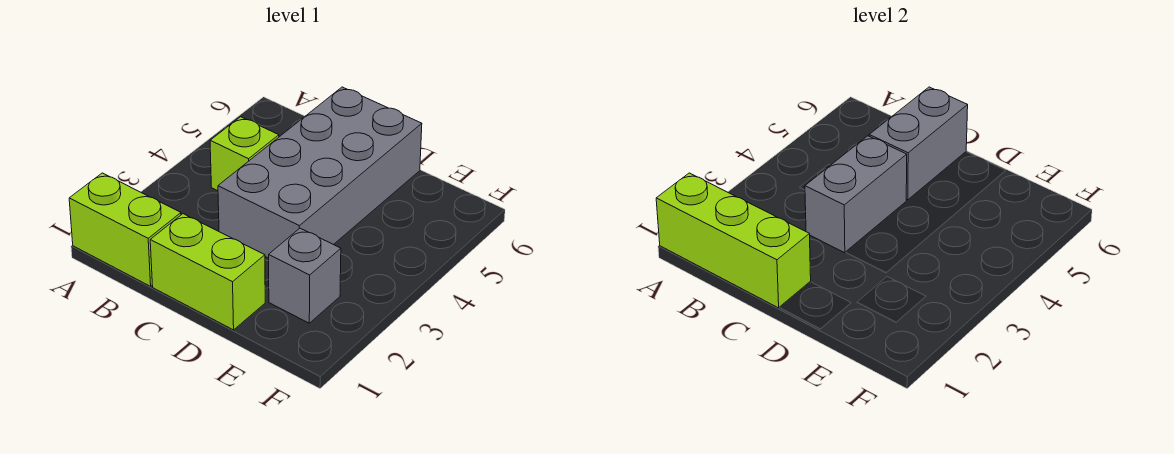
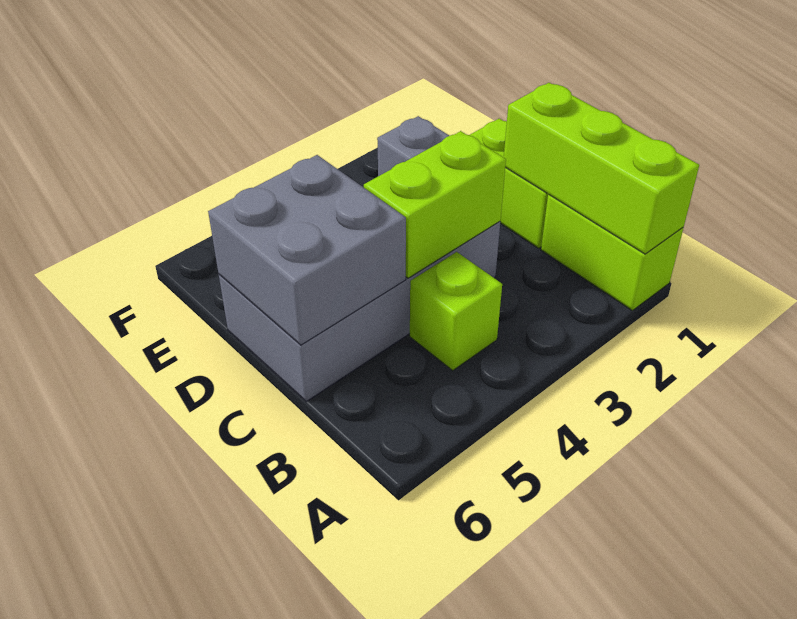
grey brick C3:C4 level 2 -> lime brick C3:C4 level 2
grey brick C5:C6 level 2 -> grey brick C5:D6 level 2

